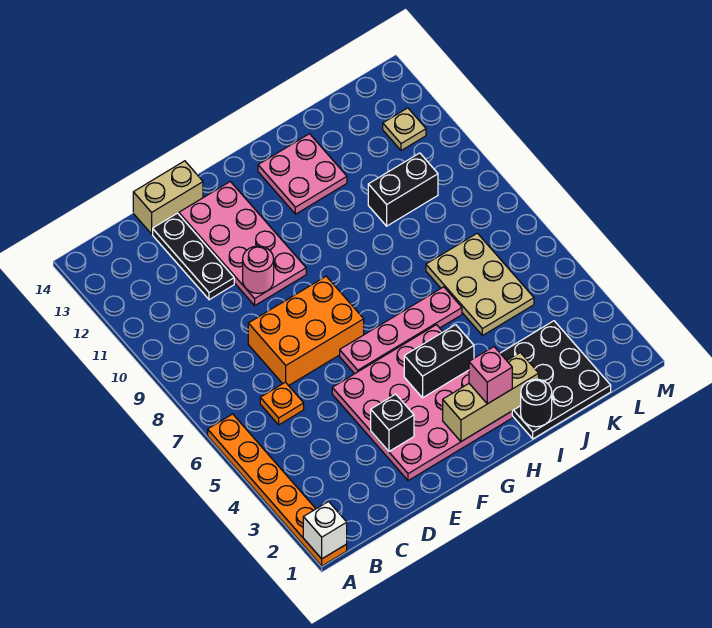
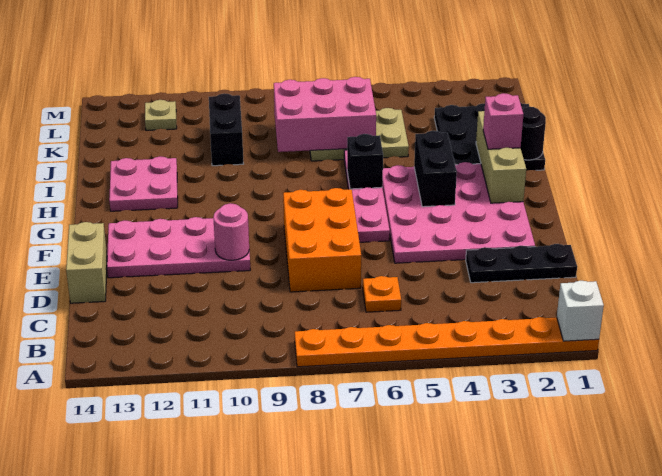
orange plate A1:A6 level 1 -> orange plate A1:A8 level 1
black plate D11:D13 level 1 -> black plate D1:D3 level 1
black brick E3 level 2 -> black brick H6 level 2
none -> pink brick J6:K8 level 2

